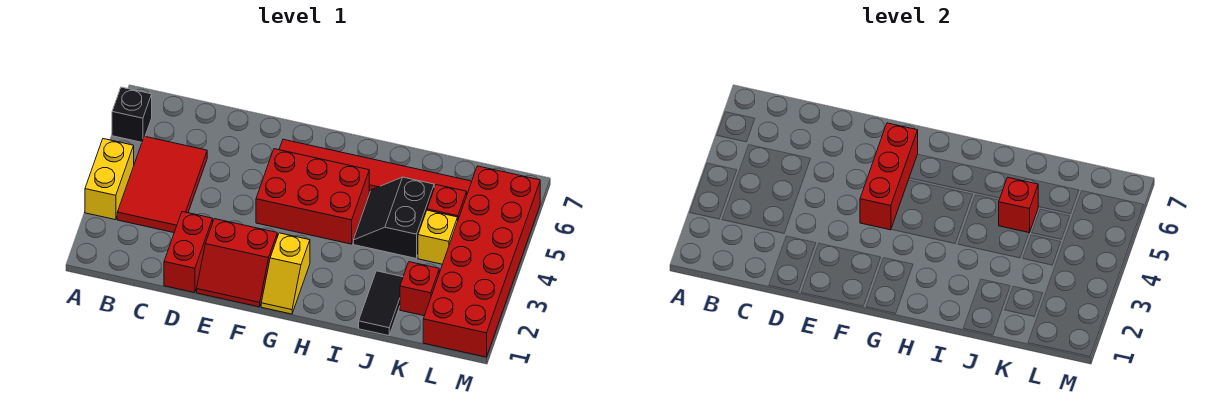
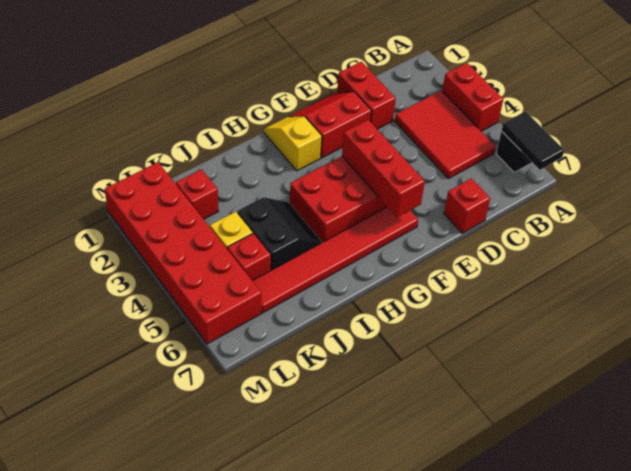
yellow brick A3:A4 level 1 -> red brick A3:A4 level 1
black tile J1:J2 level 1 -> black tile A6:A7 level 2
red brick J5 level 2 -> red brick D7 level 1

